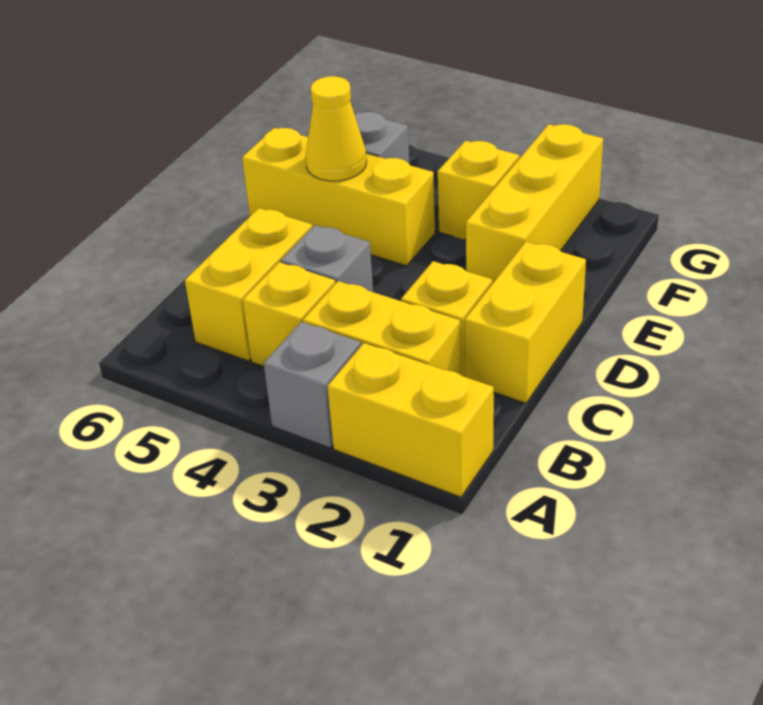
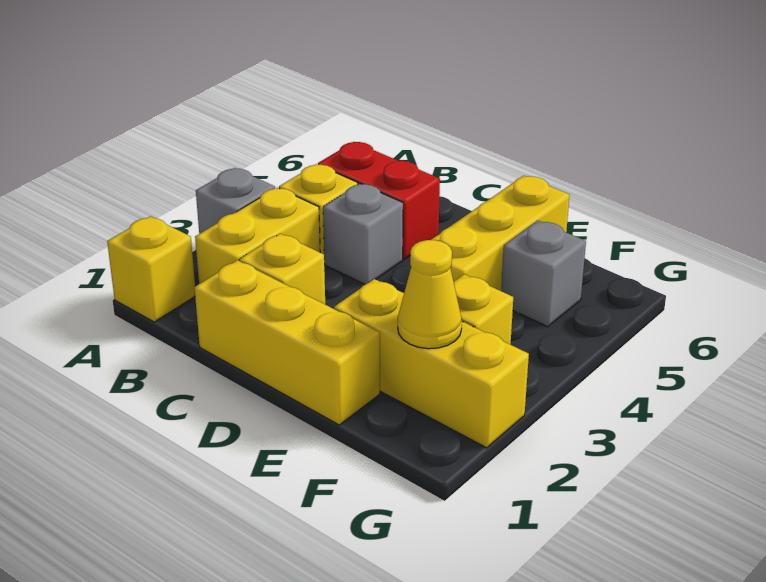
yellow brick A1:A2 level 1 -> yellow brick A1 level 1
yellow brick B5:C5 level 1 -> red brick B5:C5 level 1
yellow brick C1:D1 level 1 -> yellow brick C1:E1 level 1
yellow cone E5 level 2 -> yellow cone F2 level 2

